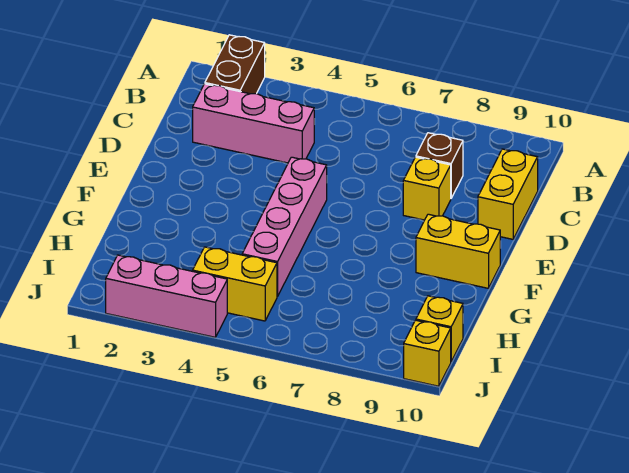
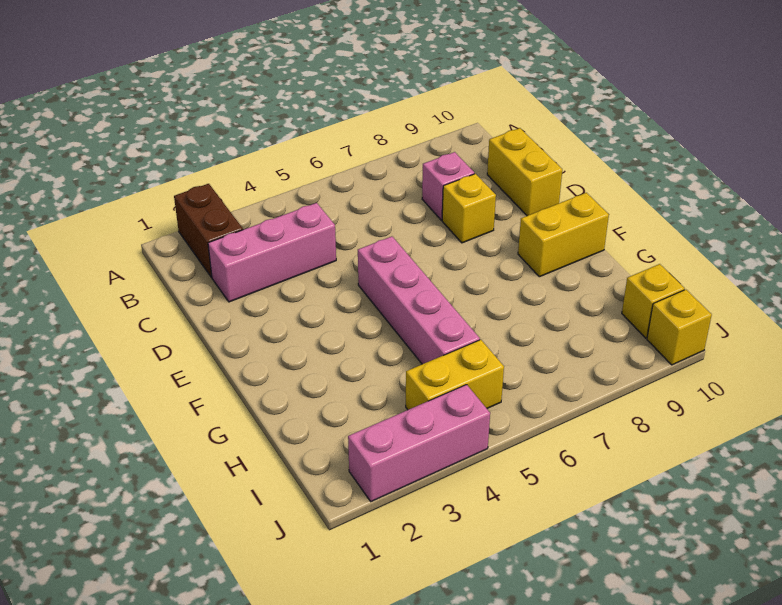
brown brick C8 level 1 -> pink brick C8 level 1

